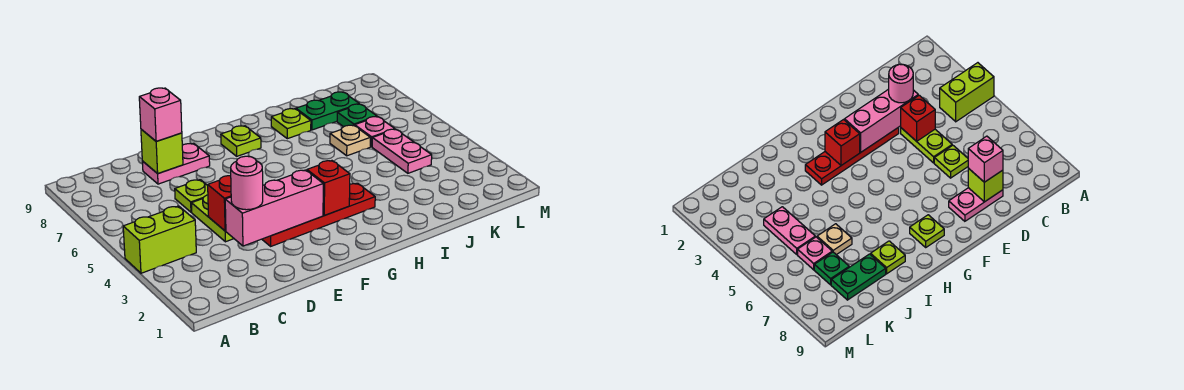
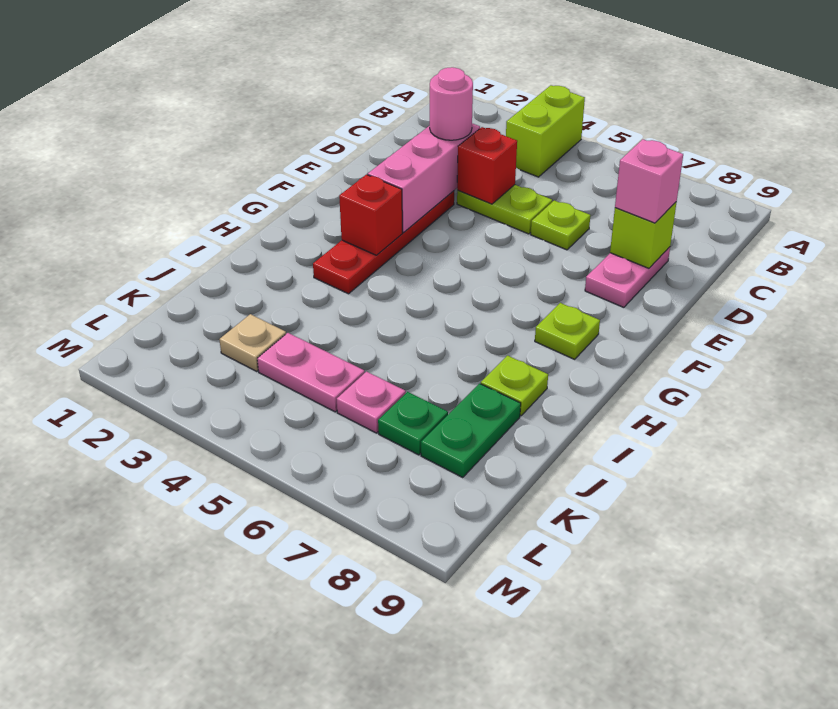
tan plate J6 level 1 -> tan plate K3 level 1

